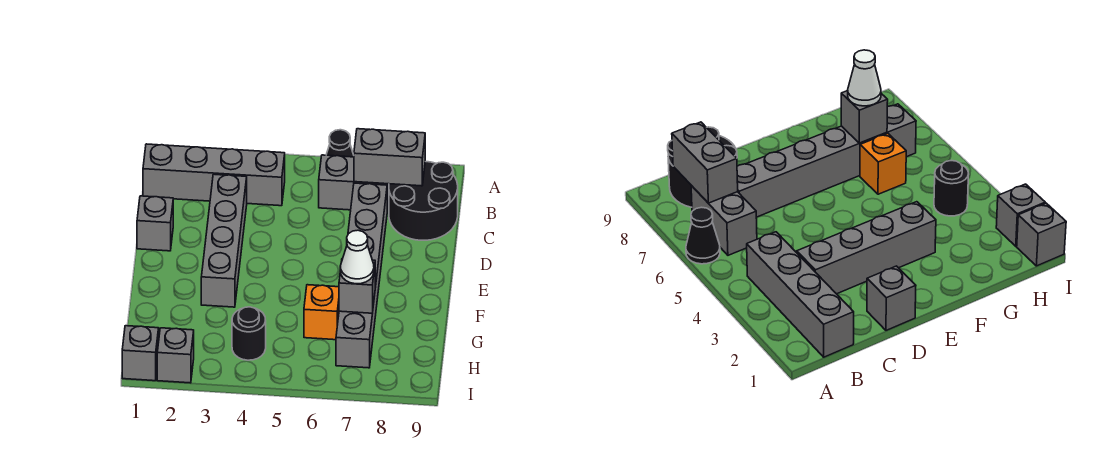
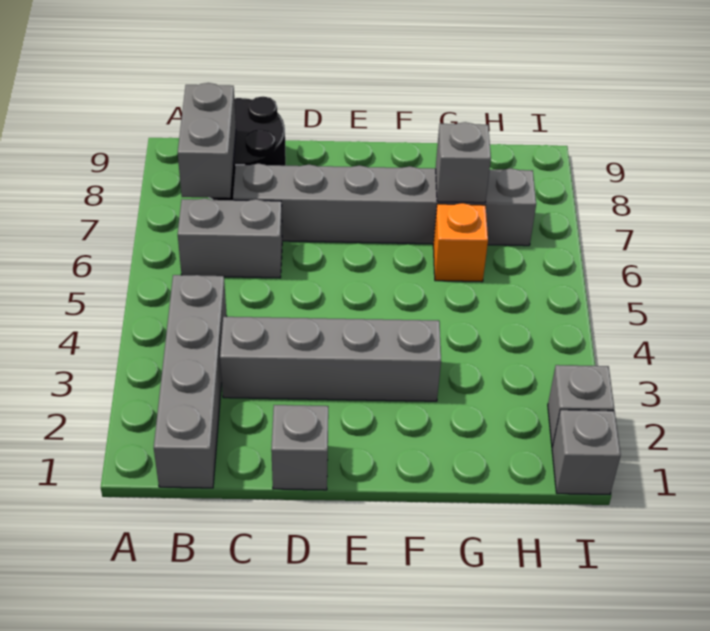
black cone A6 level 1 -> none
grey brick B6:B7 level 1 -> grey brick B6:C6 level 1
white cone G7 level 3 -> none
black round brick H4 level 1 -> none

